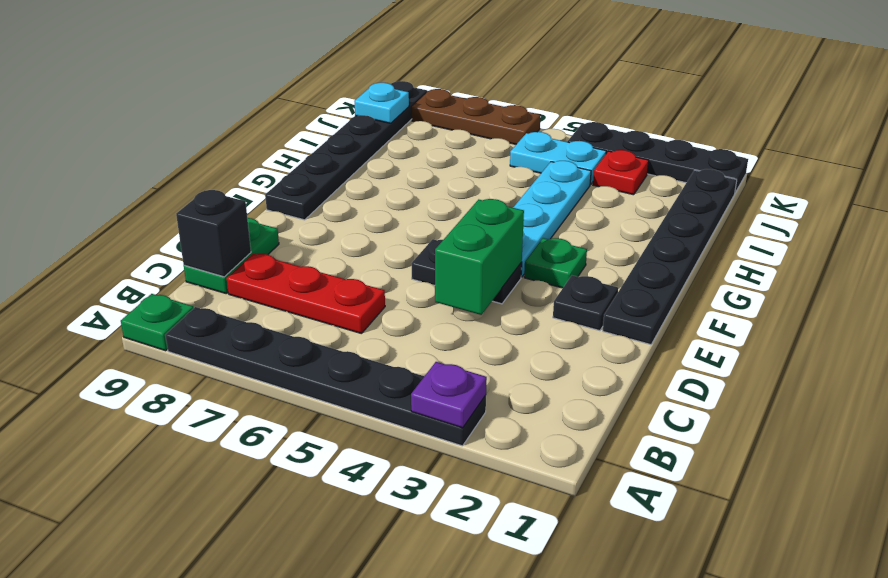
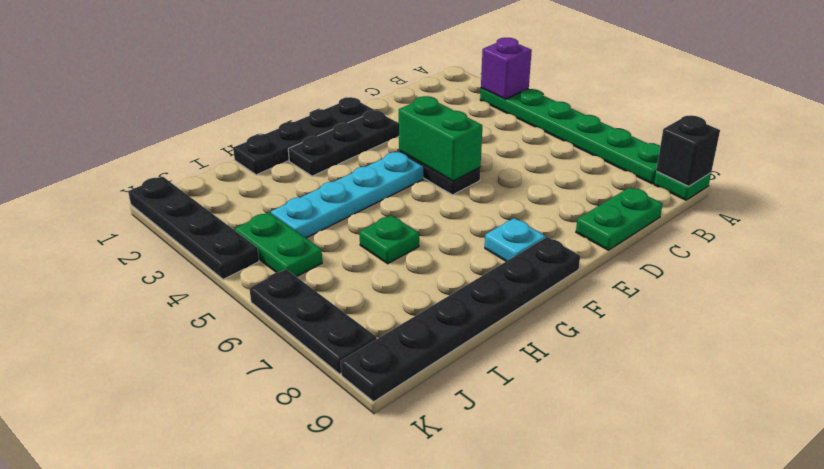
black plate A3:A8 level 1 -> green plate A3:A8 level 1
purple plate A3 level 2 -> purple brick A3 level 2
red plate C6:C8 level 1 -> none
black brick C9 level 2 -> black brick A9 level 2
green brick D4:E4 level 2 -> green brick E4:E5 level 2
black plate E1:J1 level 1 -> black plate E1:H1 level 1
black plate E2 level 1 -> black plate E2:G2 level 1
green plate F3 level 1 -> green plate H6 level 1
red plate J3 level 1 -> none
cyan plate J4:J5 level 1 -> green plate J4:J5 level 1
cyan plate J9 level 2 -> cyan plate F8 level 1
brown plate K6:K8 level 1 -> black plate K6:K8 level 1

